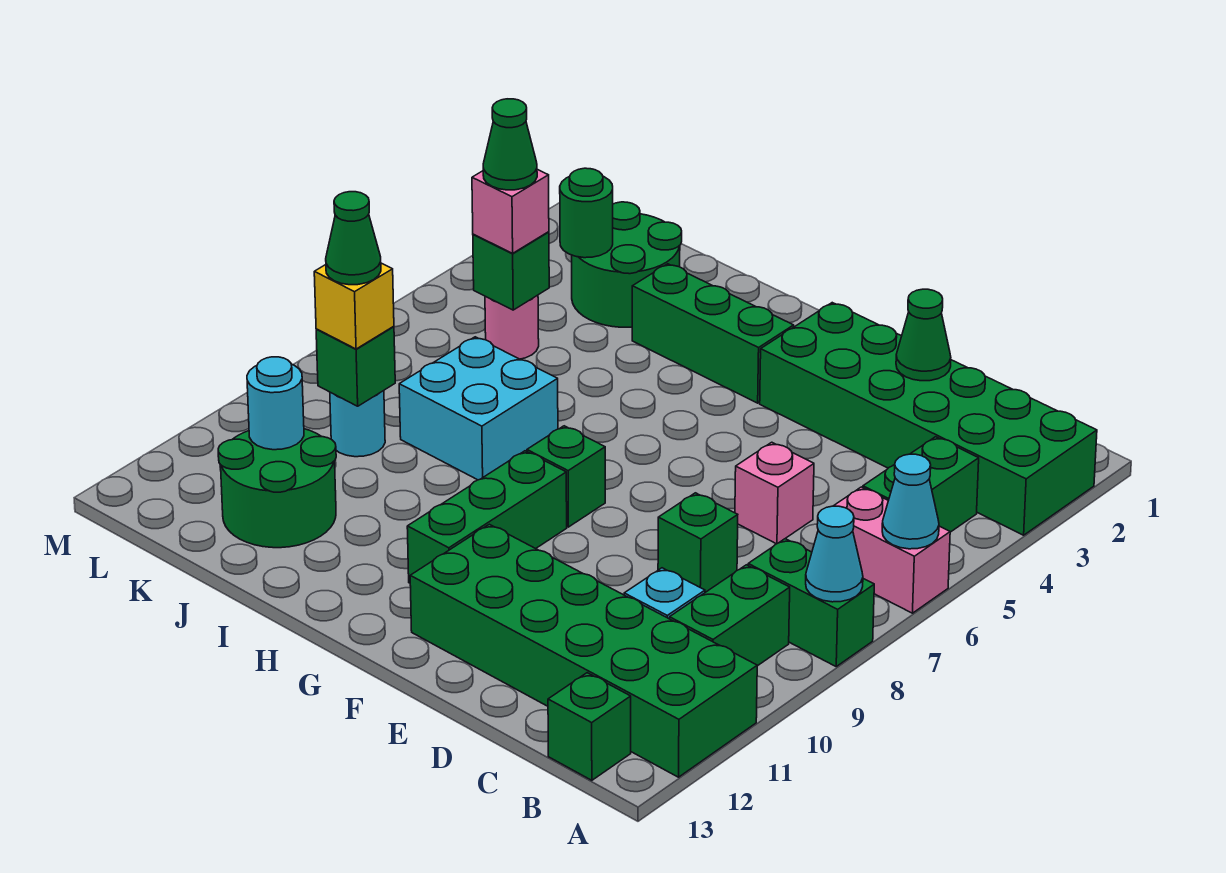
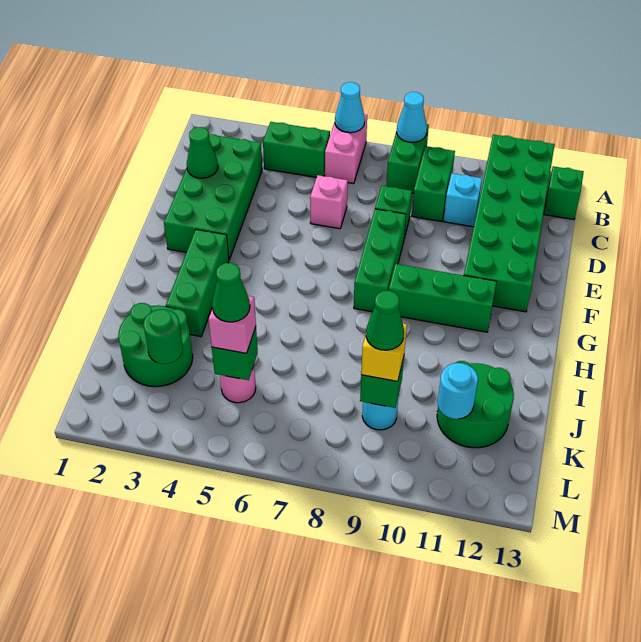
green brick A2:F3 level 1 -> green brick C2:F3 level 1
green brick B9:B10 level 1 -> green brick B9:C9 level 1
green brick G8 level 1 -> green brick E8:G8 level 1
cyan brick I7:J8 level 1 -> none

